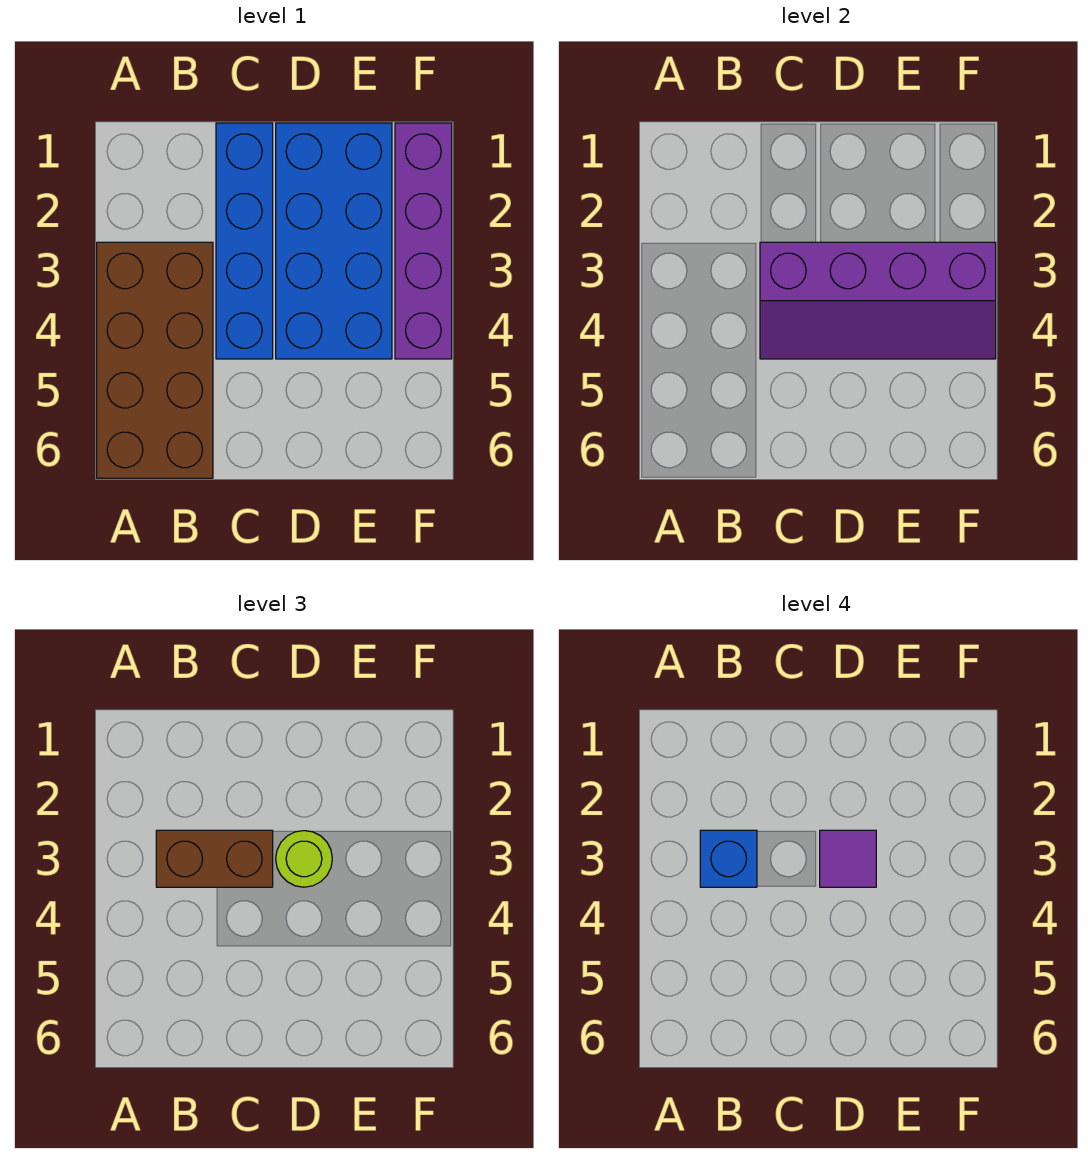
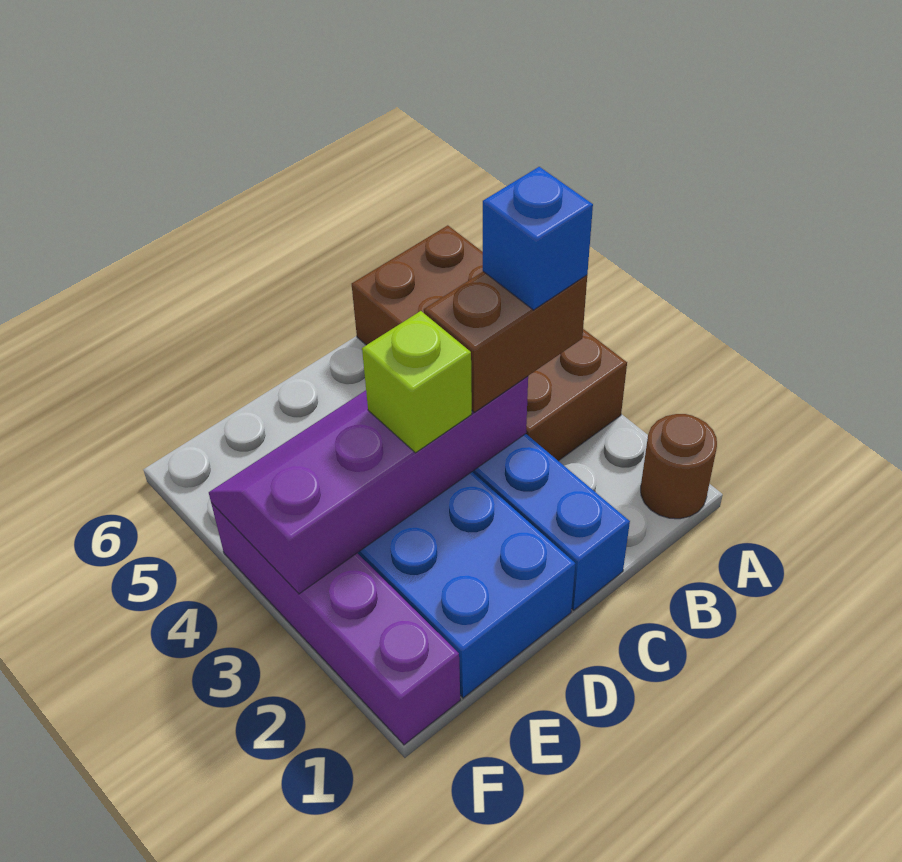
none -> brown round brick A1 level 1
lime round brick D3 level 3 -> lime brick D3 level 3
purple tile D3 level 4 -> none

